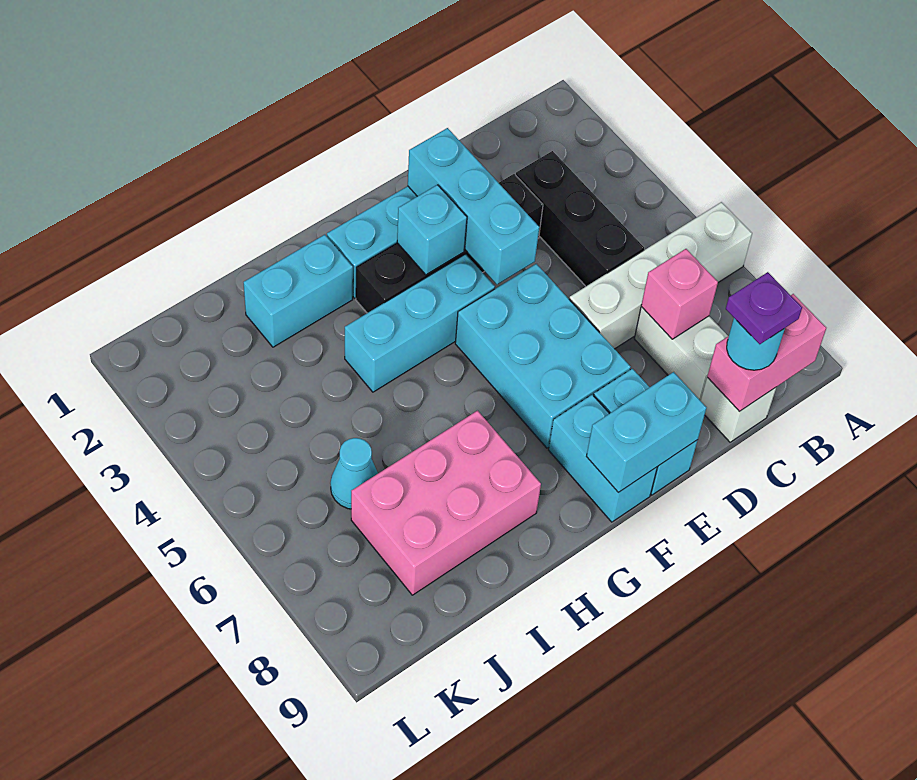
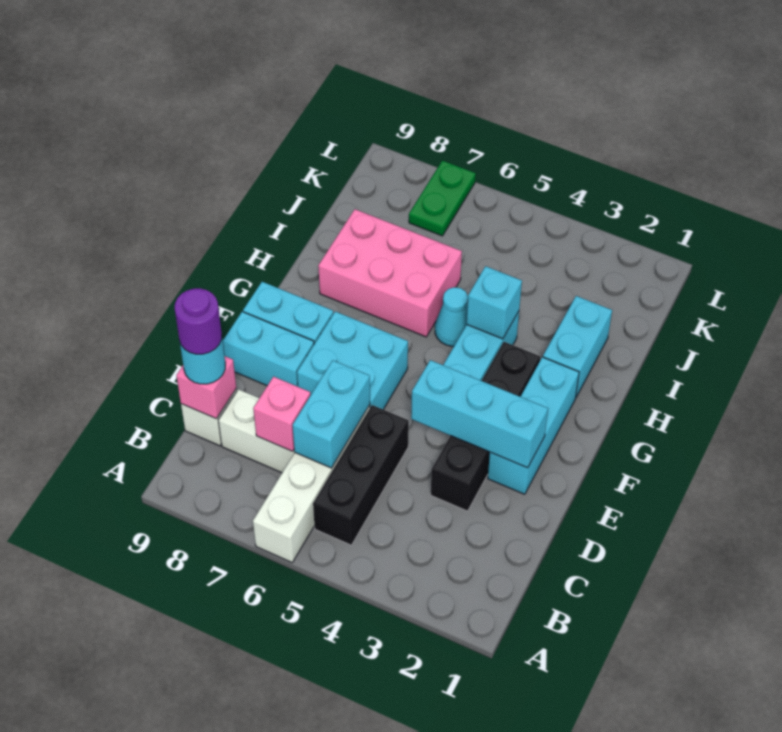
pink brick B9:C9 level 2 -> pink brick C9 level 2
black brick C3:C5 level 1 -> black brick B5:D5 level 1
purple plate C9 level 4 -> purple round brick C9 level 4
cyan brick E5:F7 level 1 -> cyan brick E6:F7 level 1
cyan brick E9:F9 level 2 -> cyan brick C6:D6 level 2
cyan brick F3 level 2 -> cyan brick H4 level 2
pink brick H7:J8 level 1 -> pink brick H6:I8 level 1
cyan cone J6 level 1 -> cyan cone H5 level 1
none -> green plate K7:L7 level 1

